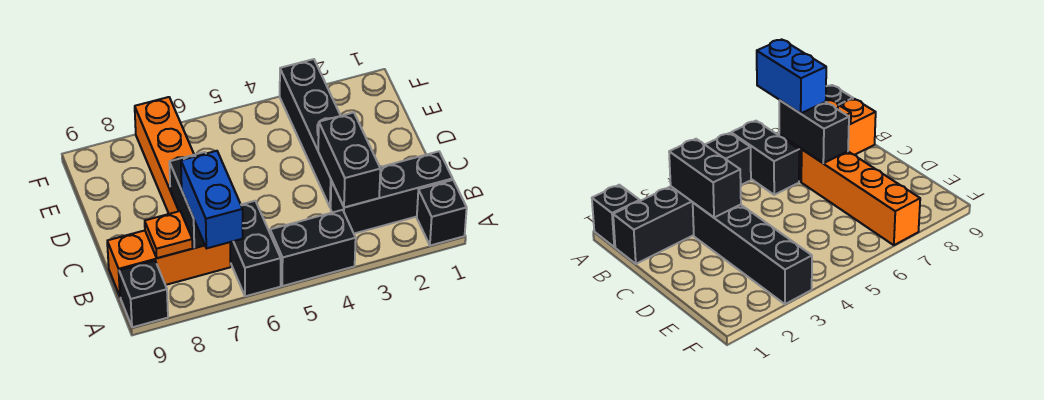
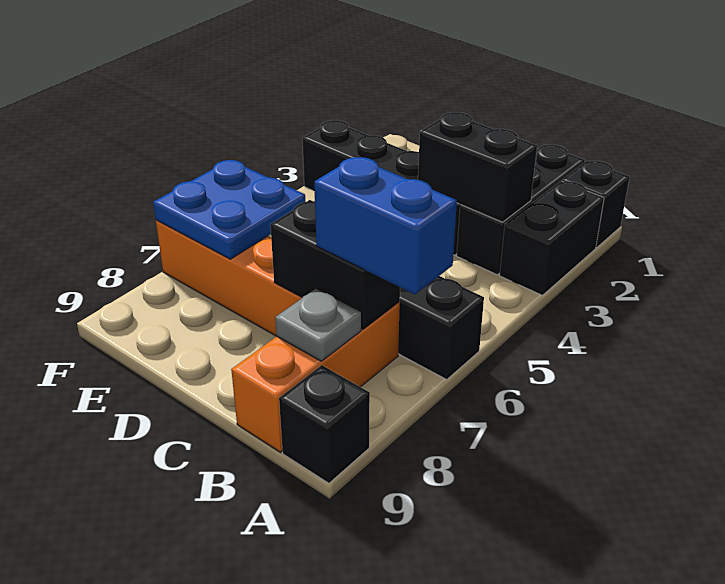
black brick A4:A5 level 1 -> black brick A2:A3 level 1
orange plate B8 level 2 -> grey plate B8 level 2
none -> blue plate E6:F7 level 2

